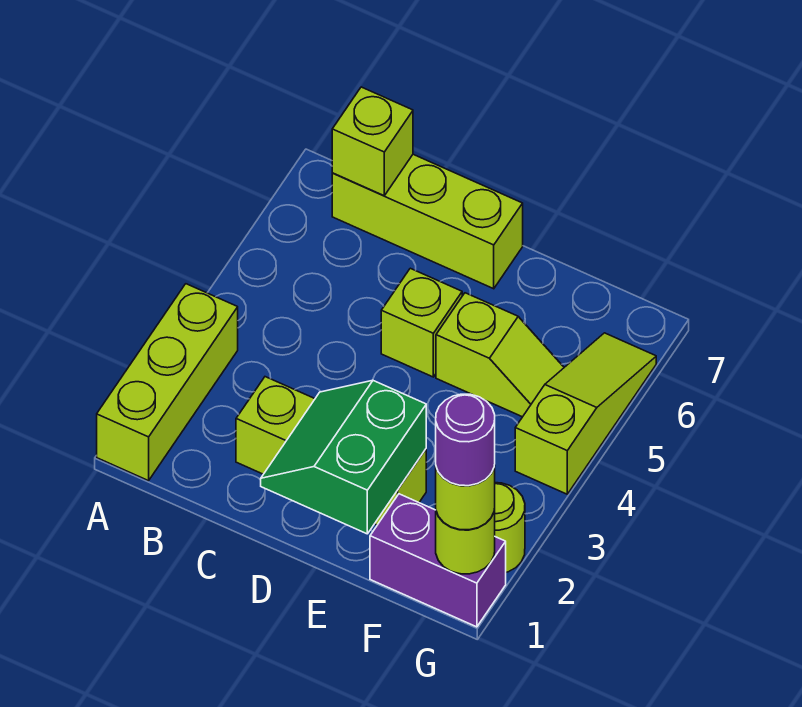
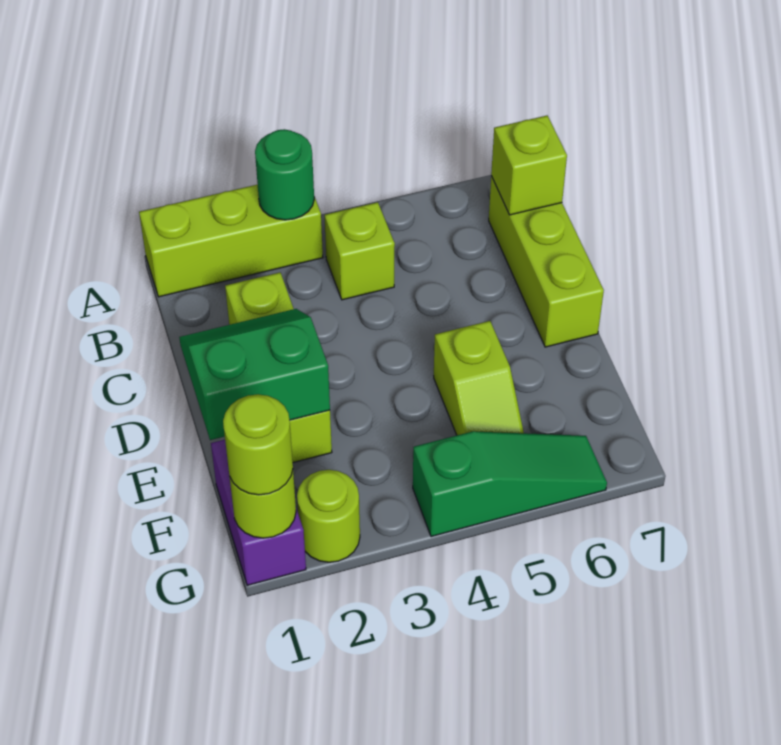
none -> green round brick A3 level 2
lime brick D5 level 1 -> lime brick B4 level 1
purple round brick G1 level 4 -> none
lime slope G4:G6 level 1 top 4 -> green slope G4:G6 level 1 top 4

